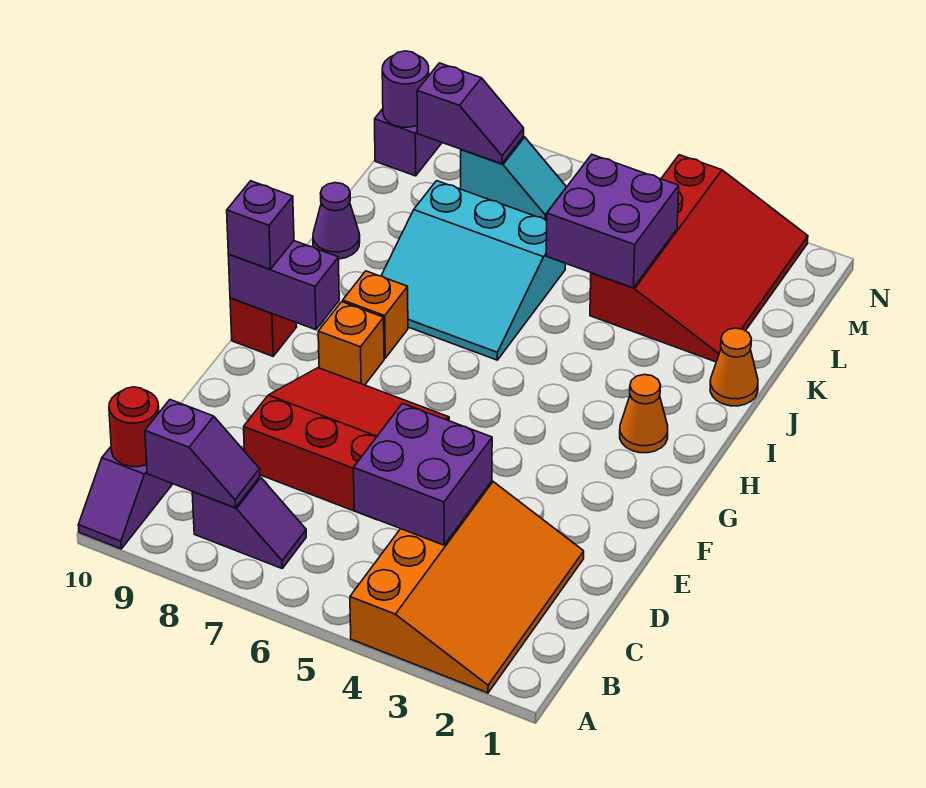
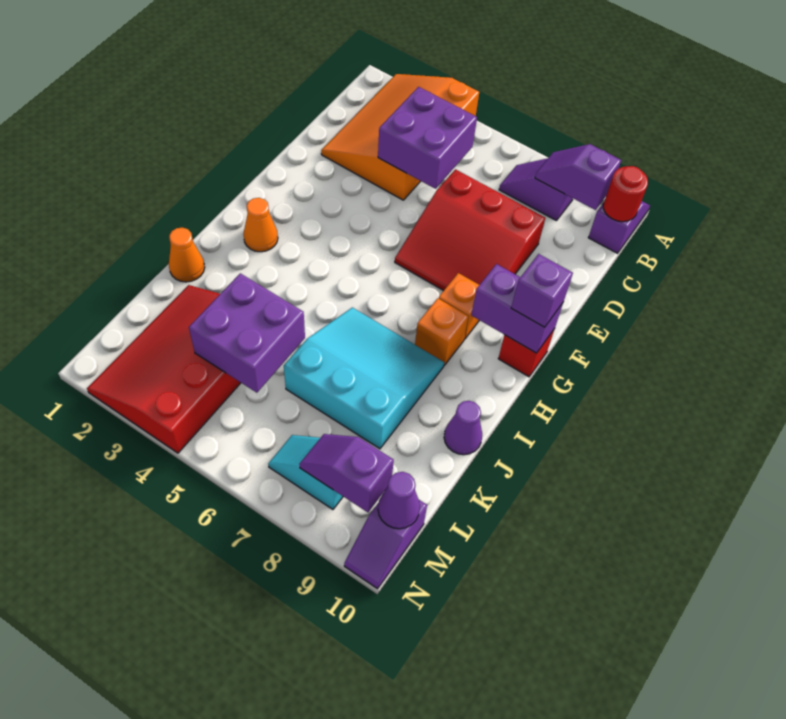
purple round brick M10 level 2 -> purple cone M10 level 2

